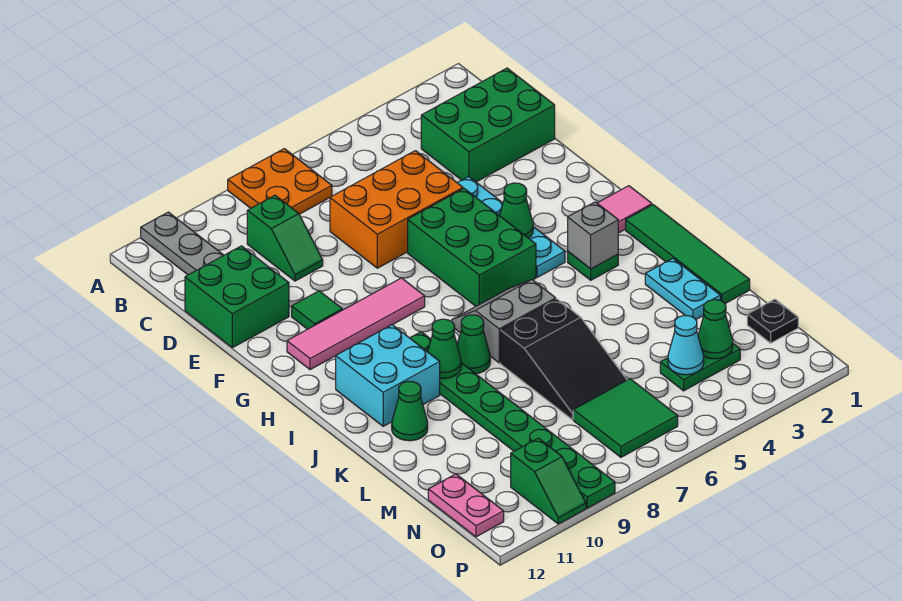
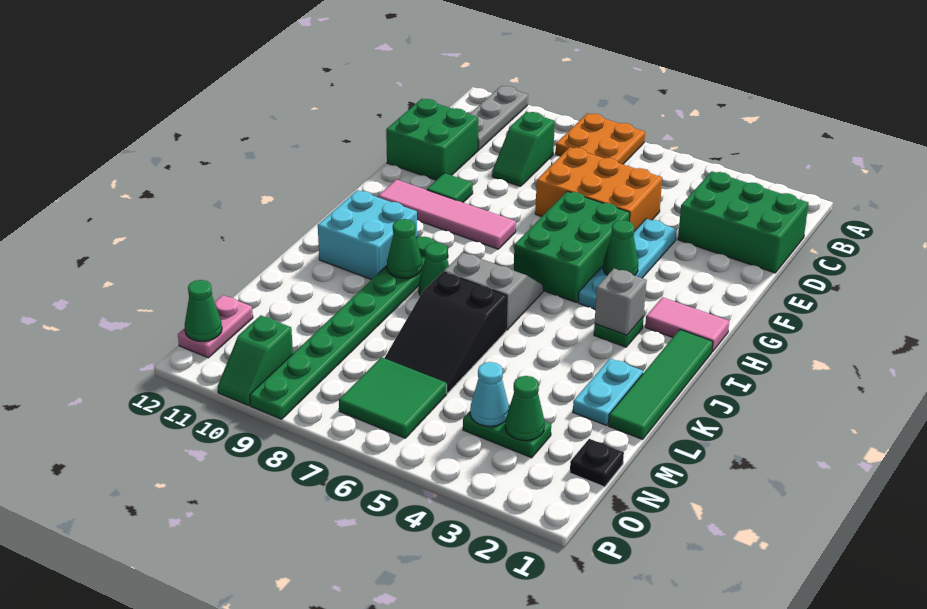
green cone K11 level 1 -> green cone O12 level 2

